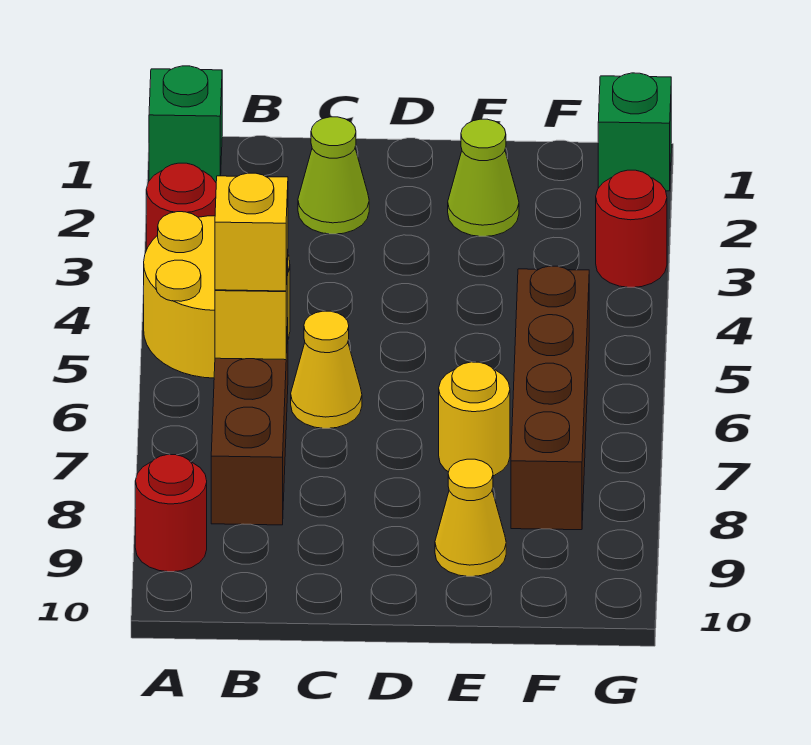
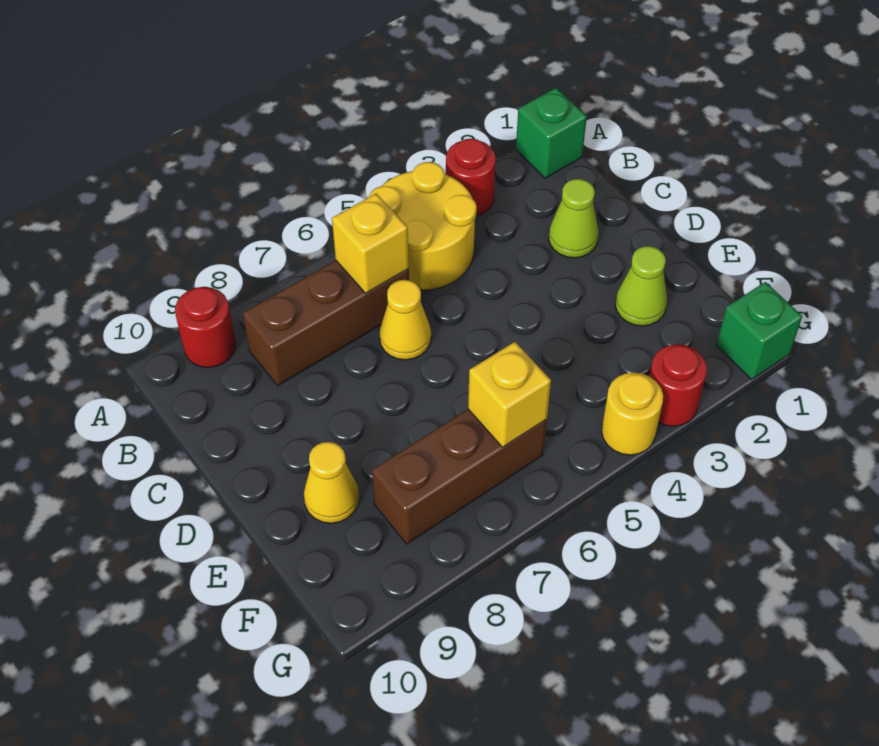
yellow brick B6 level 3 -> yellow brick F6 level 2
yellow round brick E7 level 1 -> yellow round brick G4 level 1
brown brick F5:F8 level 1 -> brown brick F6:F8 level 1

